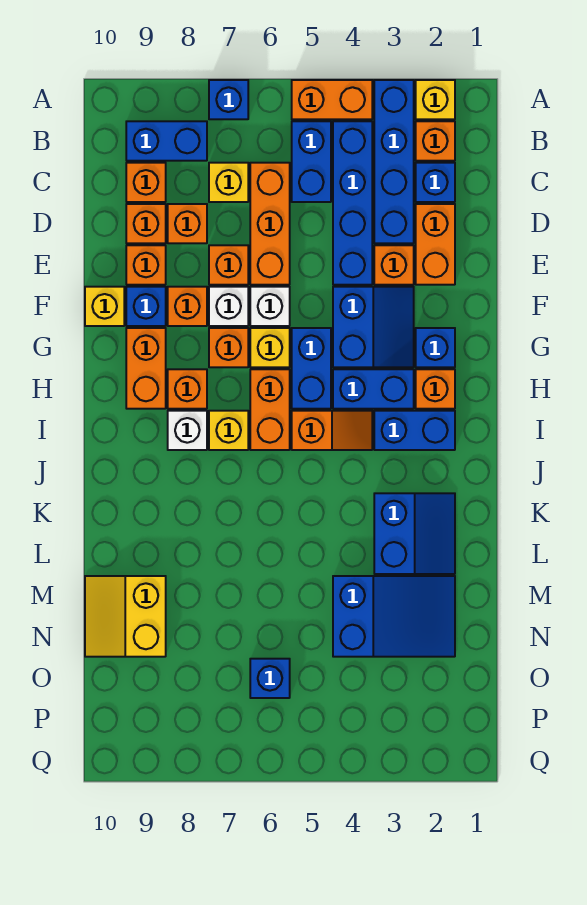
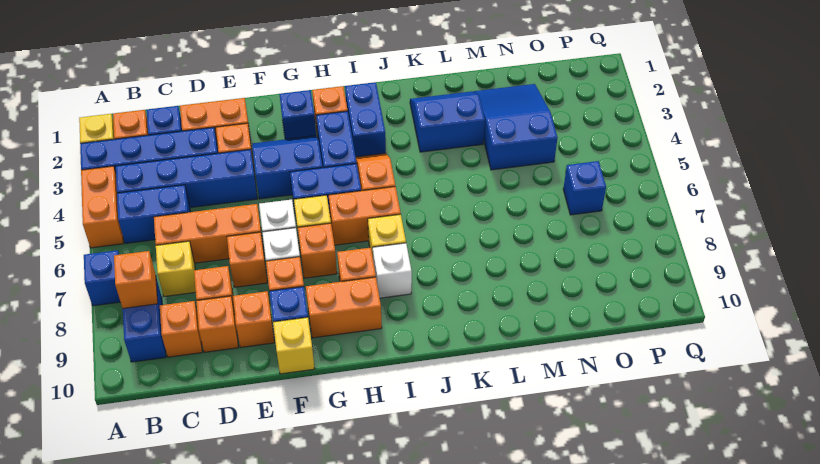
none -> orange brick B8 level 2
yellow slope M9:N10 level 1 top 9 -> none

